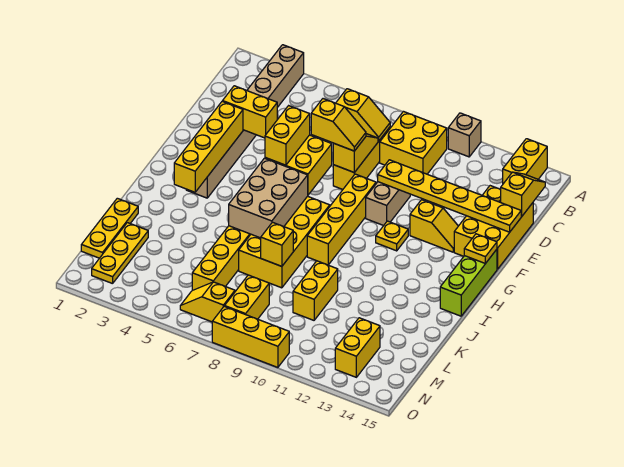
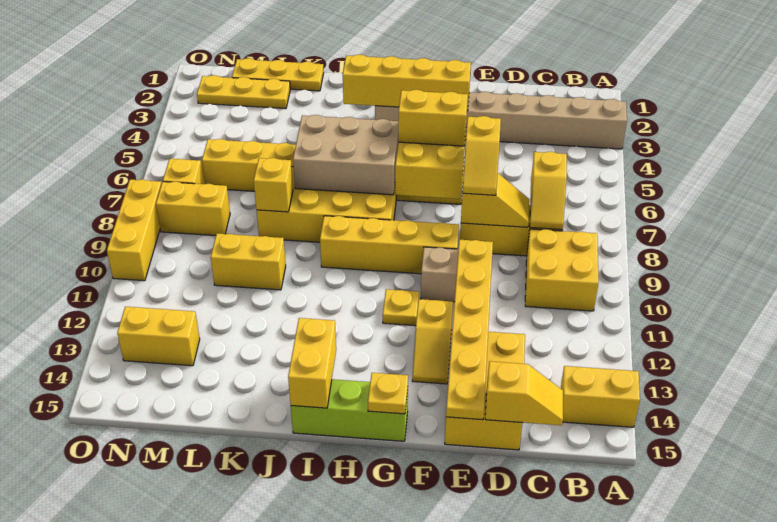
tan brick A11 level 1 -> none
yellow brick D14:F15 level 1 -> yellow brick D13:E15 level 1
yellow brick E3:E4 level 2 -> yellow brick I14:I15 level 2

